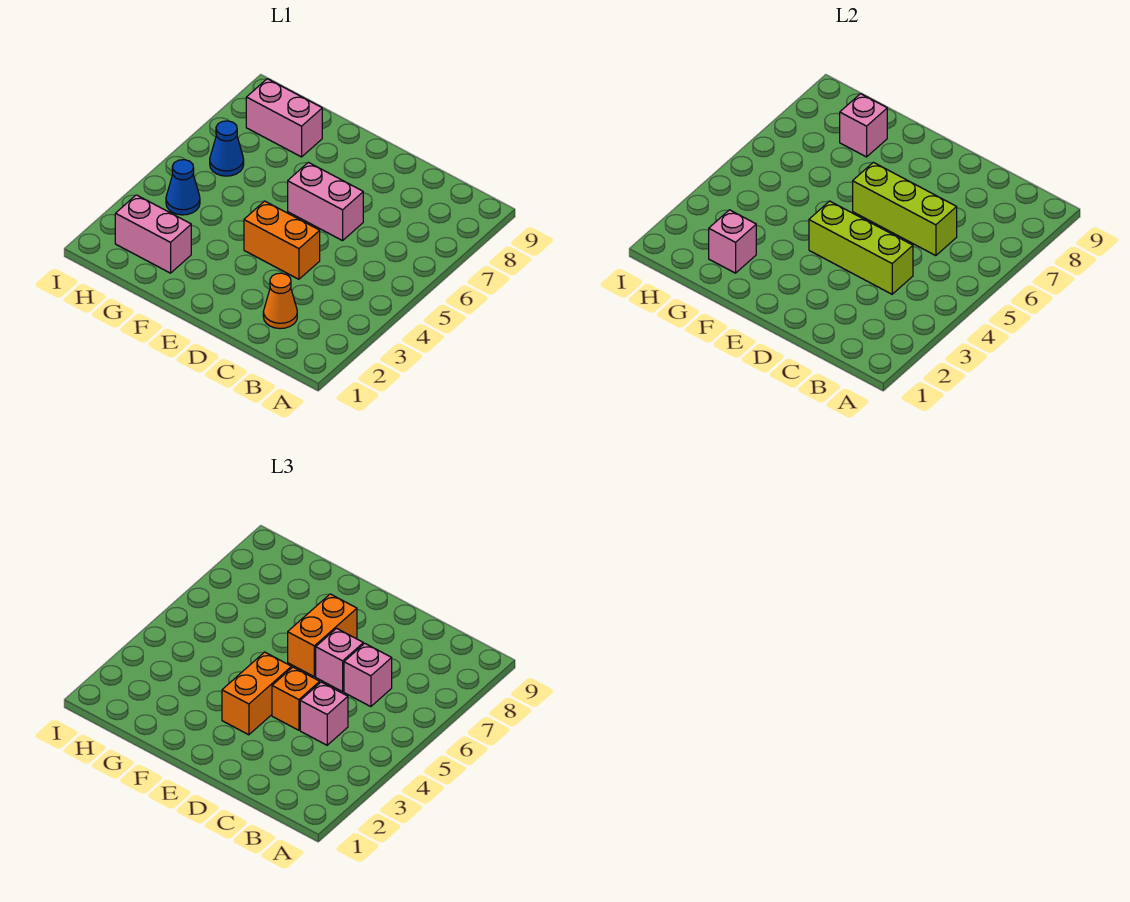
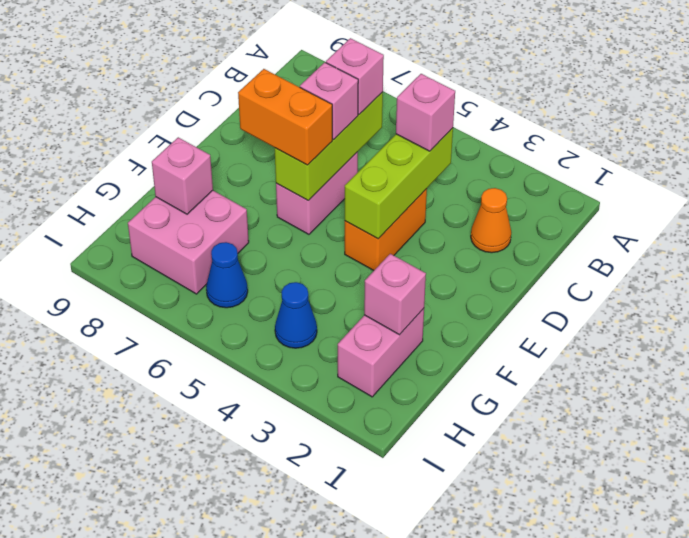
orange brick D4 level 3 -> none
orange brick E3:E4 level 3 -> none
pink brick G8:H8 level 1 -> pink brick G7:H8 level 1

